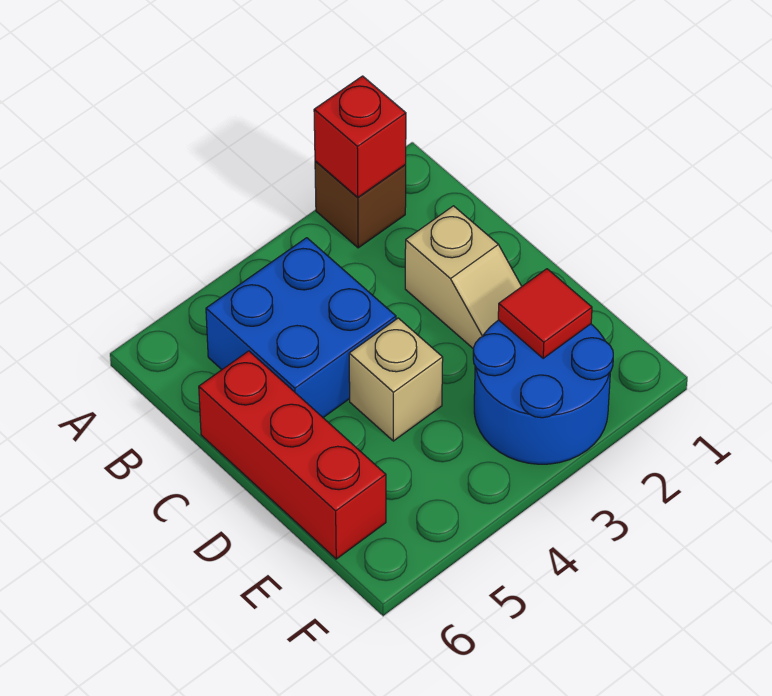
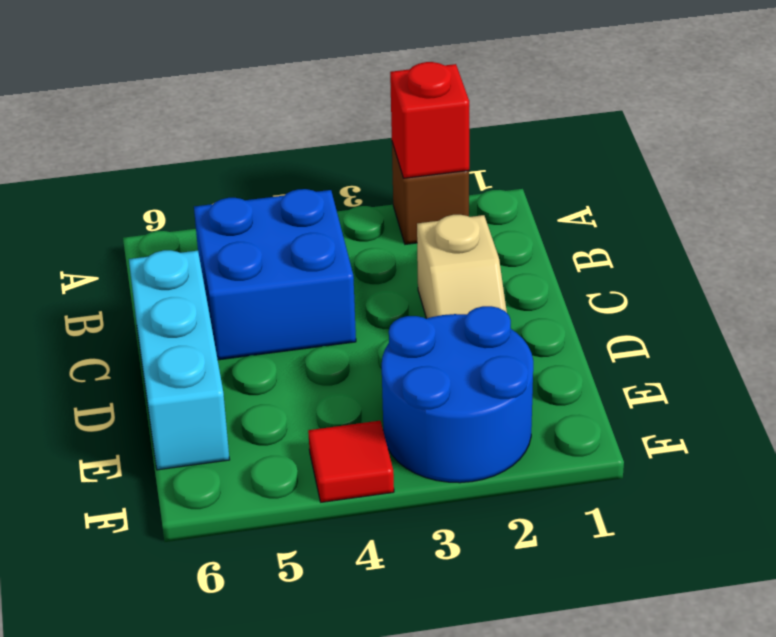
red brick C6:E6 level 1 -> cyan brick C6:E6 level 1
tan brick D4 level 1 -> none
red tile E2 level 2 -> red tile F4 level 1

